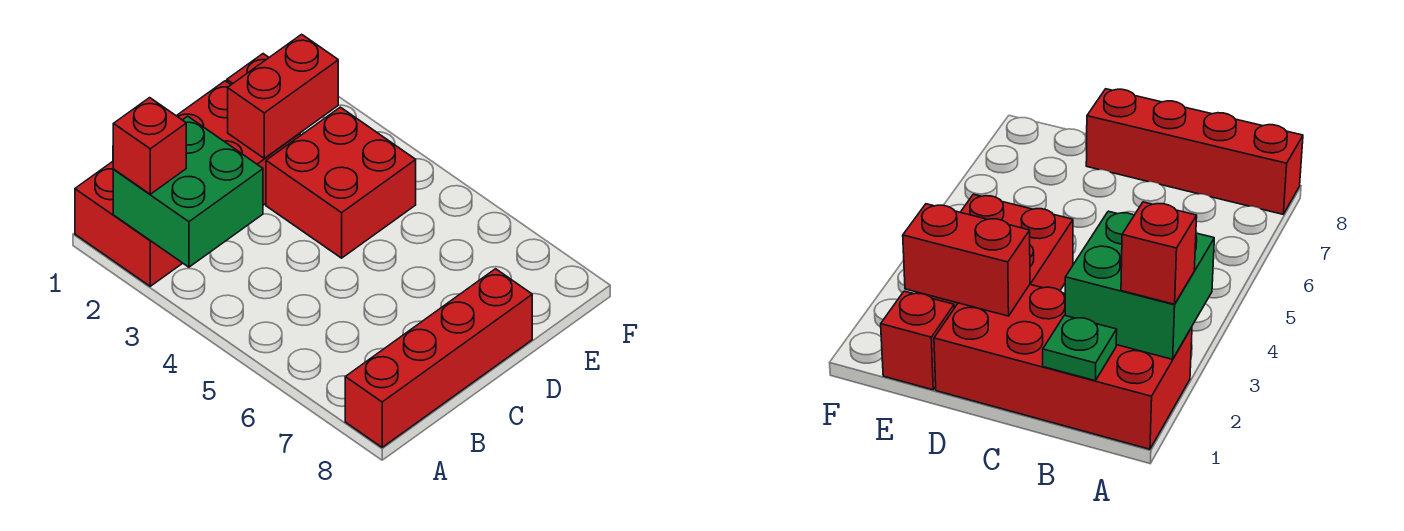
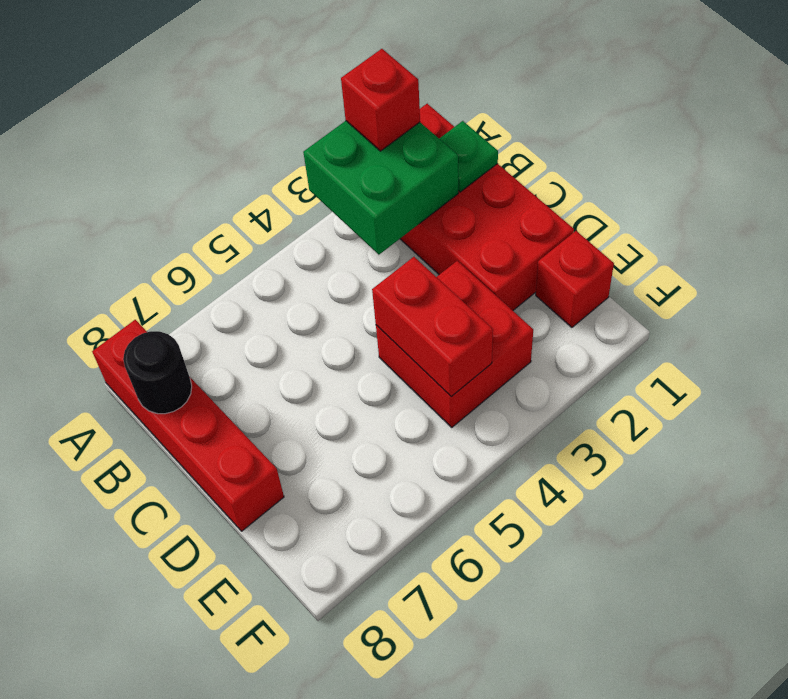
none -> black round brick B8 level 2
red brick D2:E2 level 2 -> red brick D4:E4 level 2

